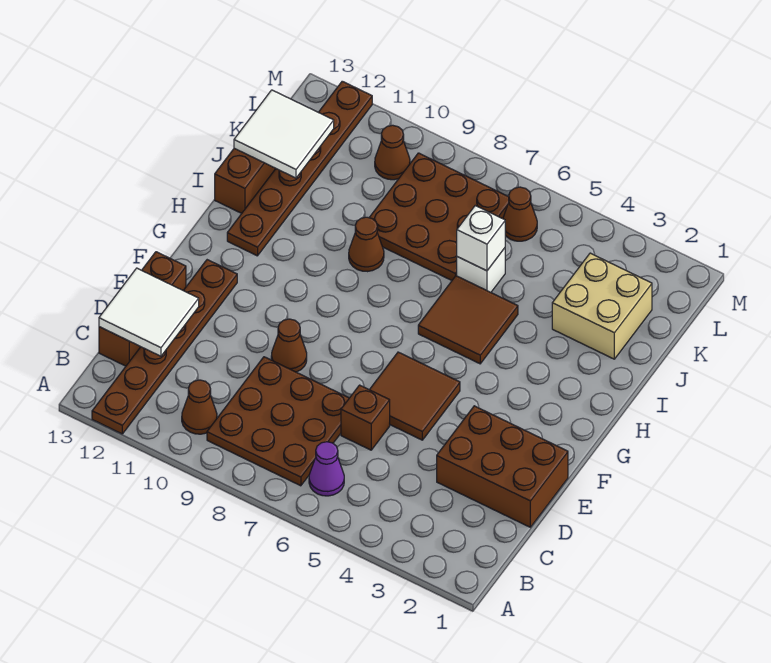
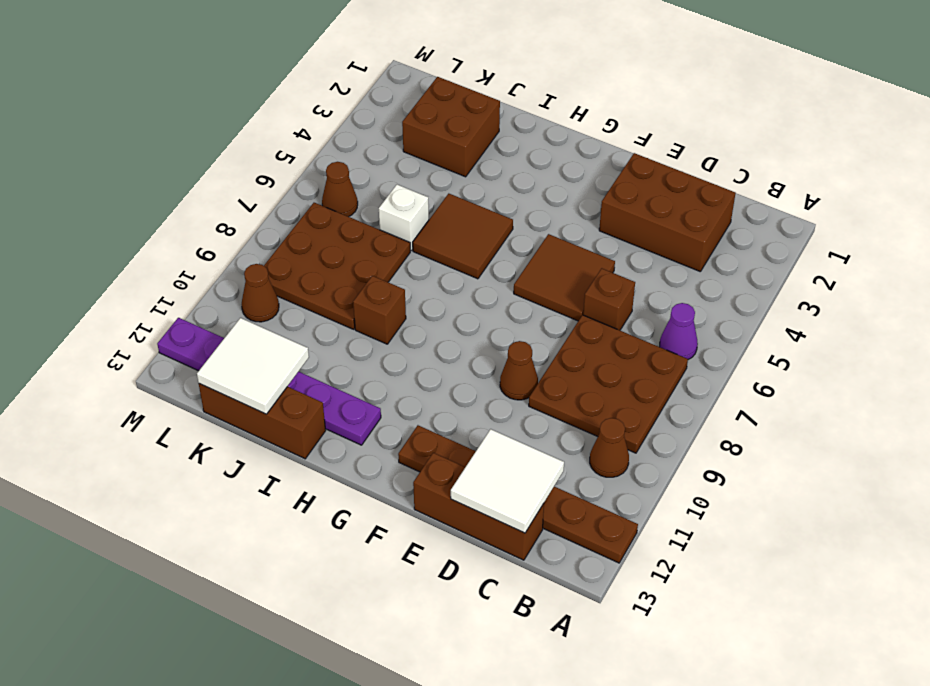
brown brick D1:E3 level 1 -> brown brick C2:E3 level 1
brown plate H12:M12 level 1 -> purple plate H12:M12 level 1
brown cone I9 level 1 -> brown brick I9 level 1
tan brick J2:K3 level 1 -> brown brick J2:K3 level 1
white brick J6 level 2 -> none

